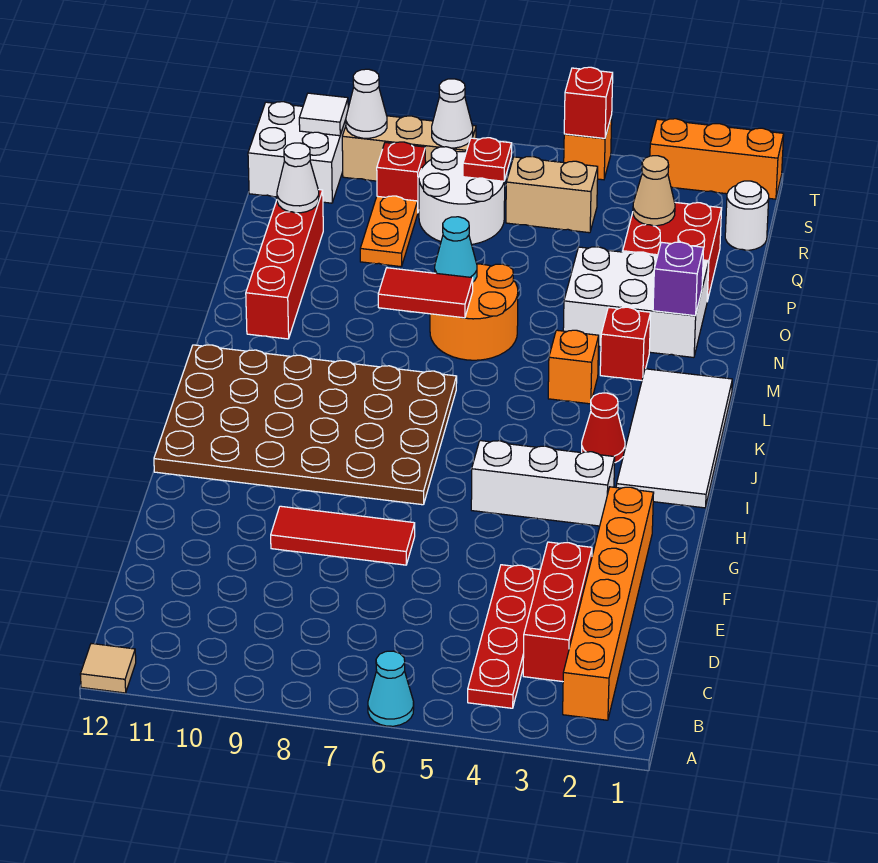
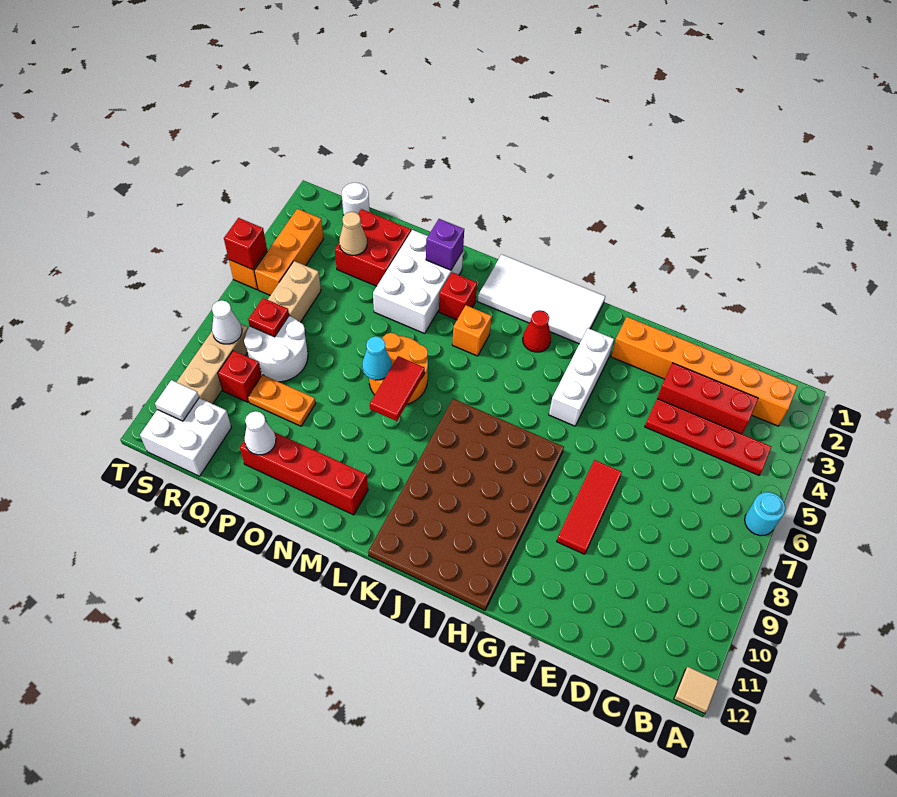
cyan cone A6 level 1 -> cyan round brick A6 level 1
white cone S10 level 2 -> none
orange brick T1:T3 level 1 -> orange brick S3:S5 level 1

